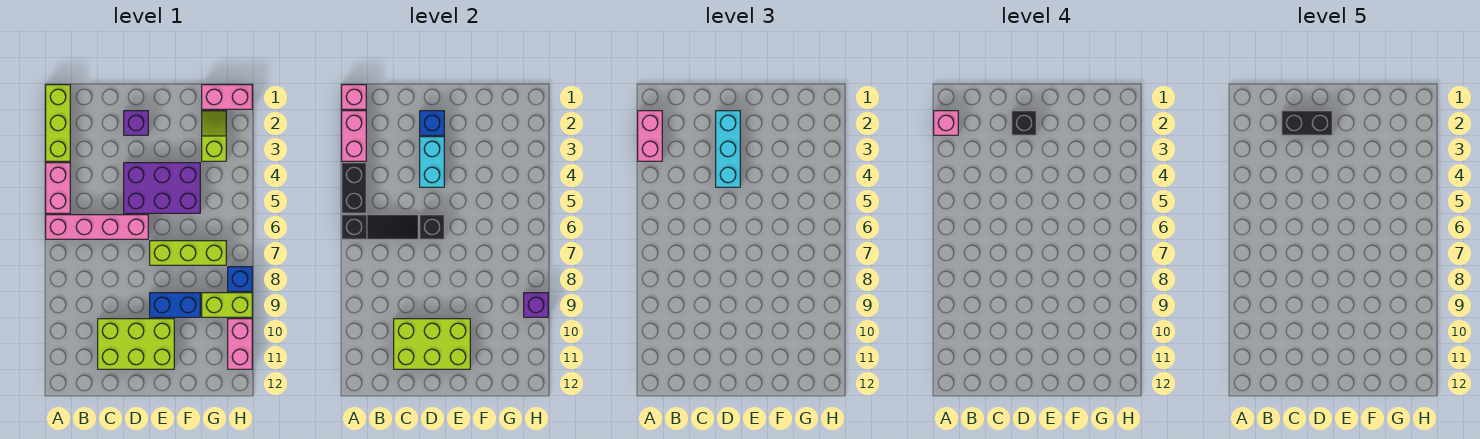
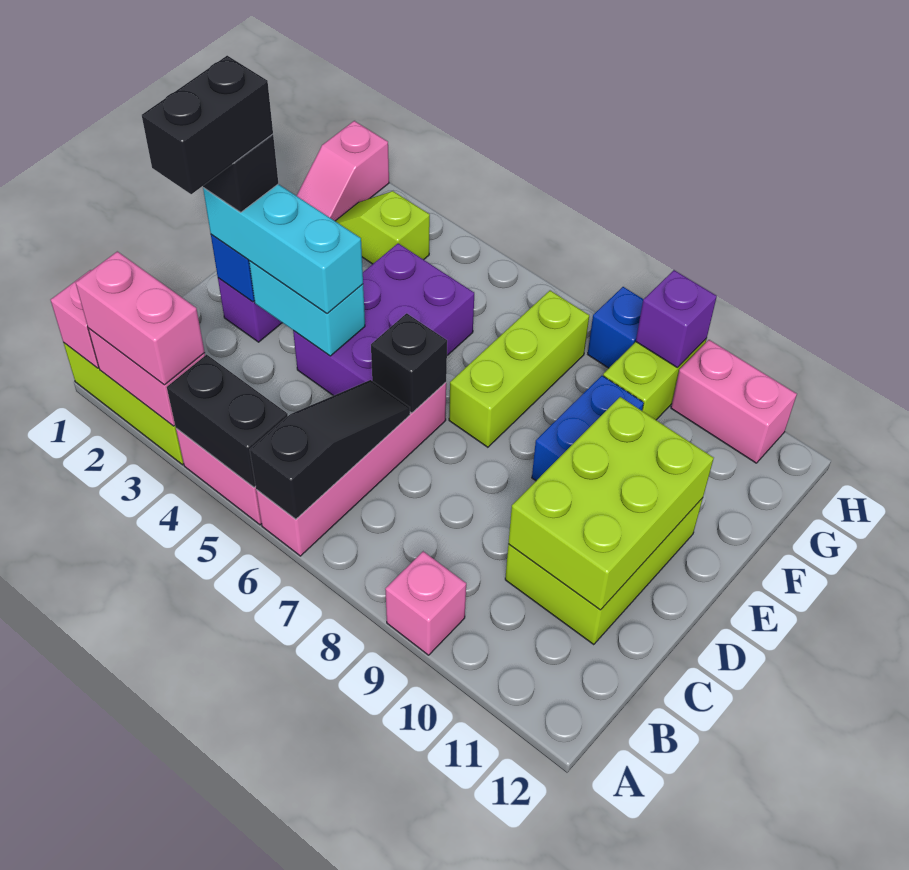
pink brick A2 level 4 -> pink brick A9 level 1
pink brick G1:H1 level 1 -> pink slope G1:H1 level 1 top H

